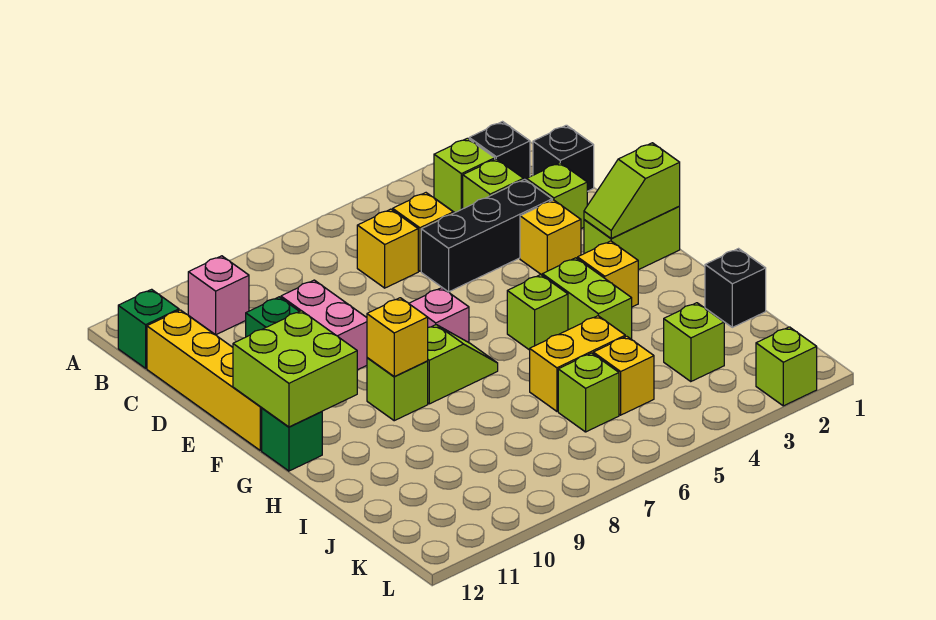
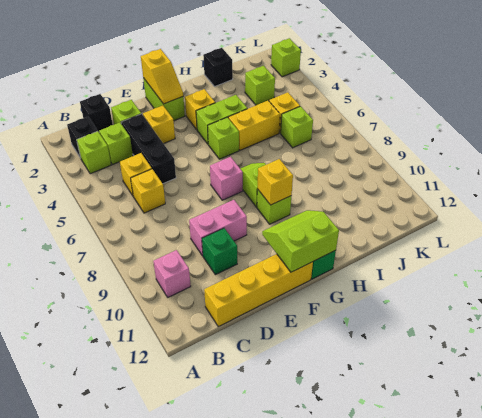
green brick B12 level 1 -> none
lime slope F1:F2 level 2 top 1 -> yellow slope F1:F2 level 2 top 1
lime brick F11:G12 level 2 -> lime slope F11:G12 level 2 top 12
yellow brick I5:I6 level 1 -> yellow brick H5:I5 level 1

